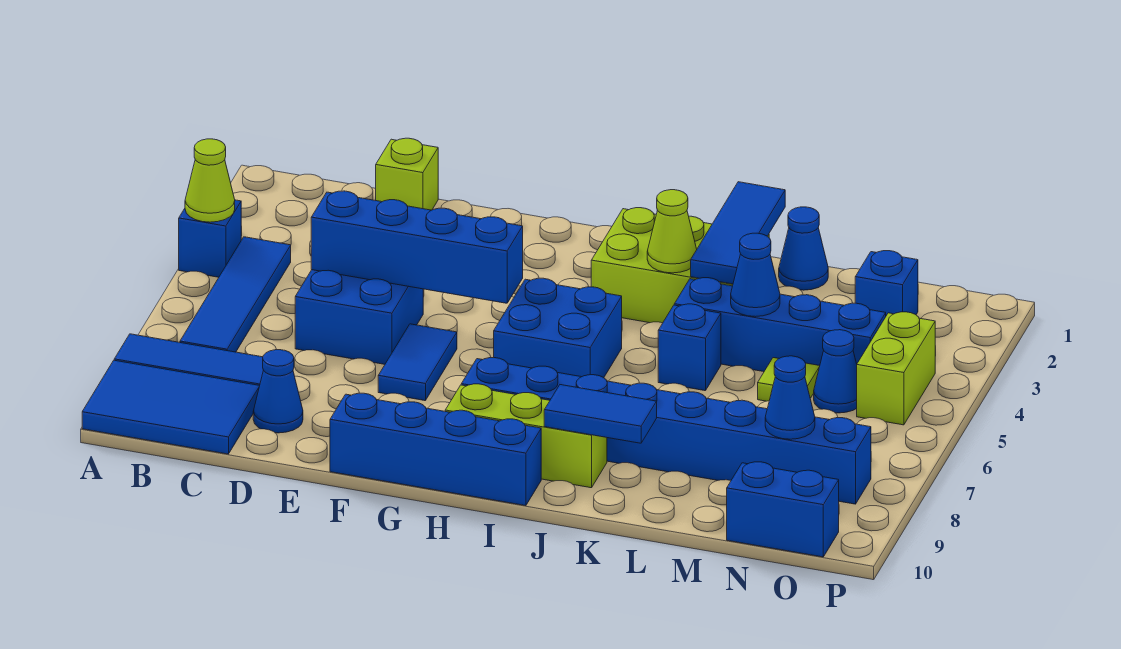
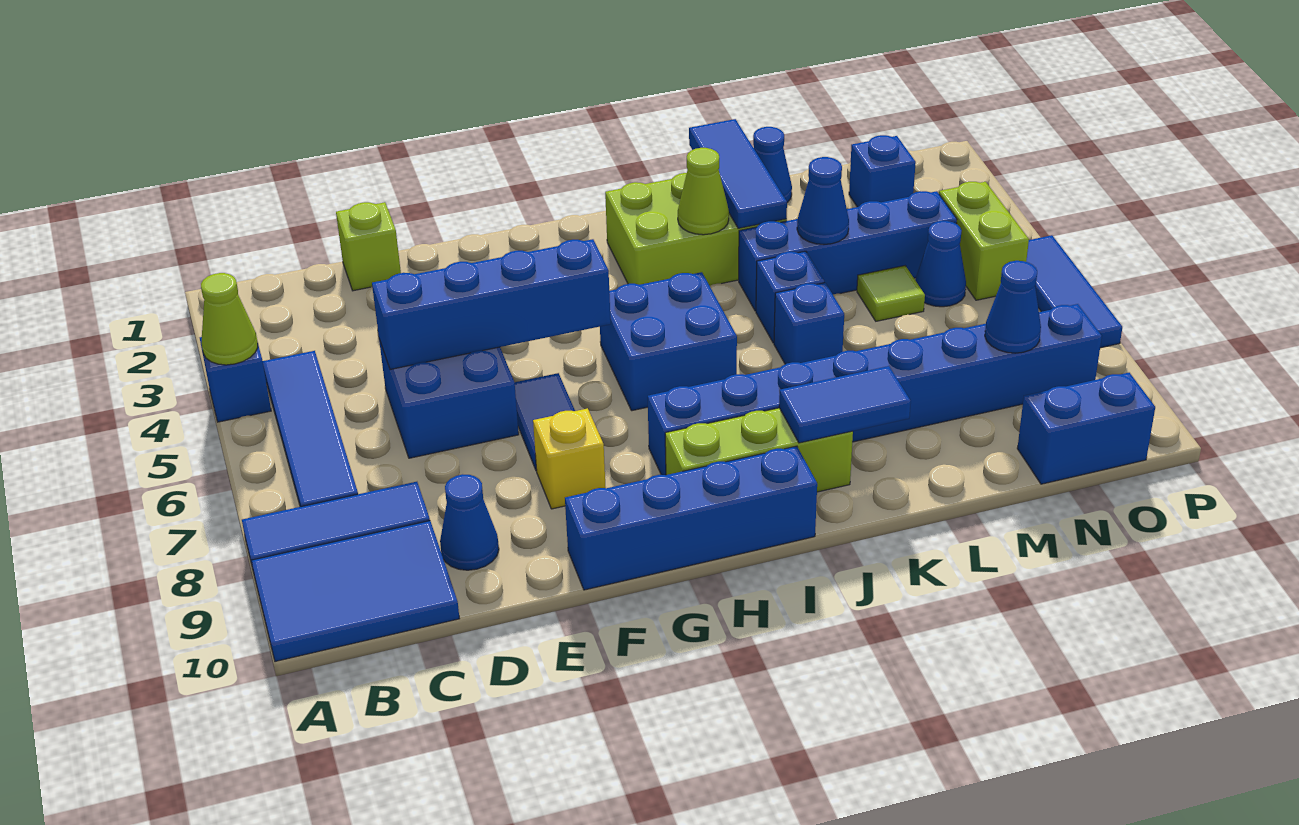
none -> yellow brick F8 level 1
none -> blue brick K6 level 1
none -> blue tile P5:P7 level 1

